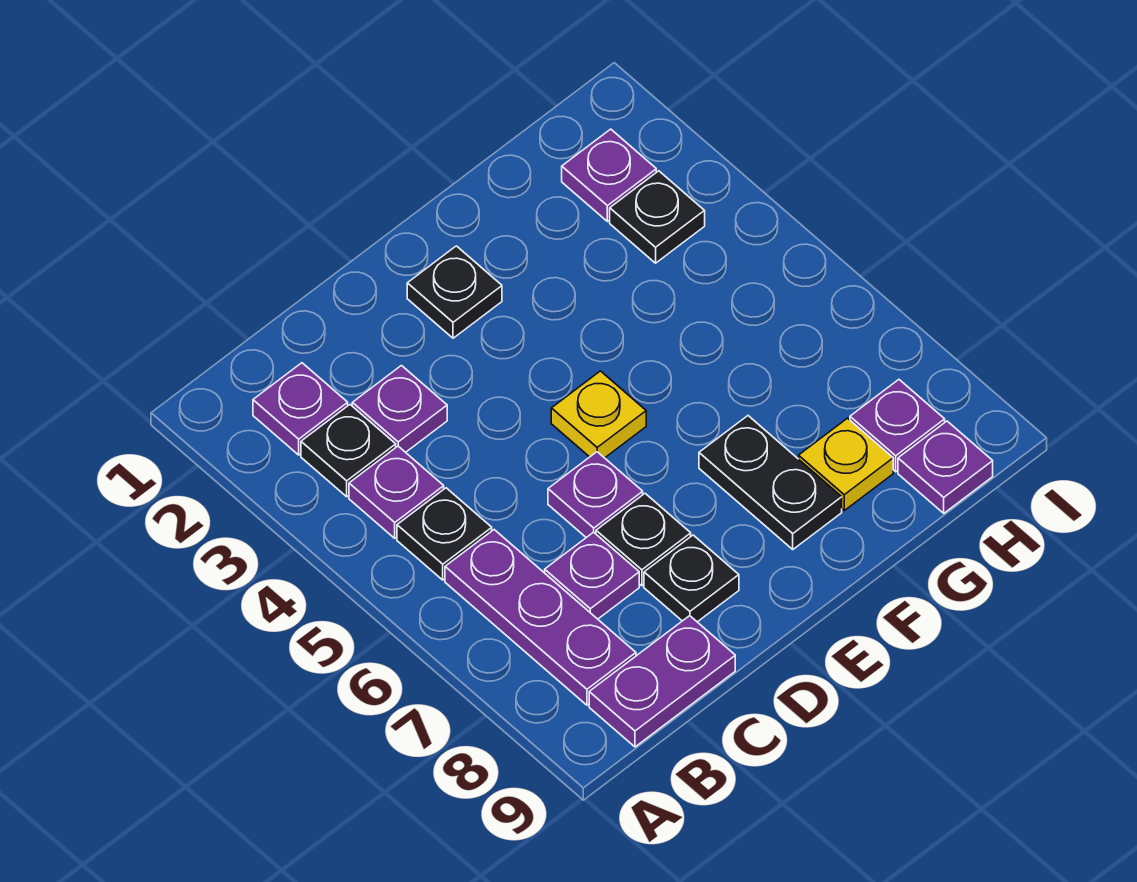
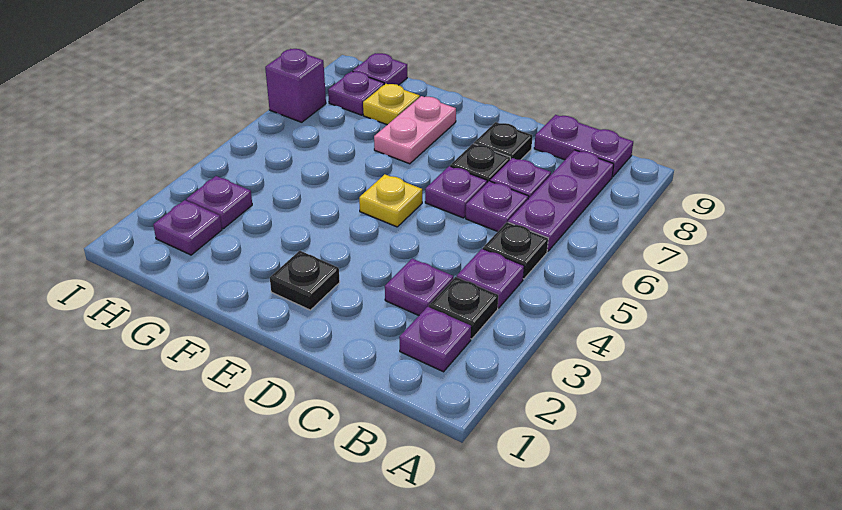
none -> purple plate C6 level 1
black plate F7:F8 level 1 -> pink plate F7:F8 level 1
black plate H3 level 1 -> purple plate H3 level 1
none -> purple brick I7 level 1

